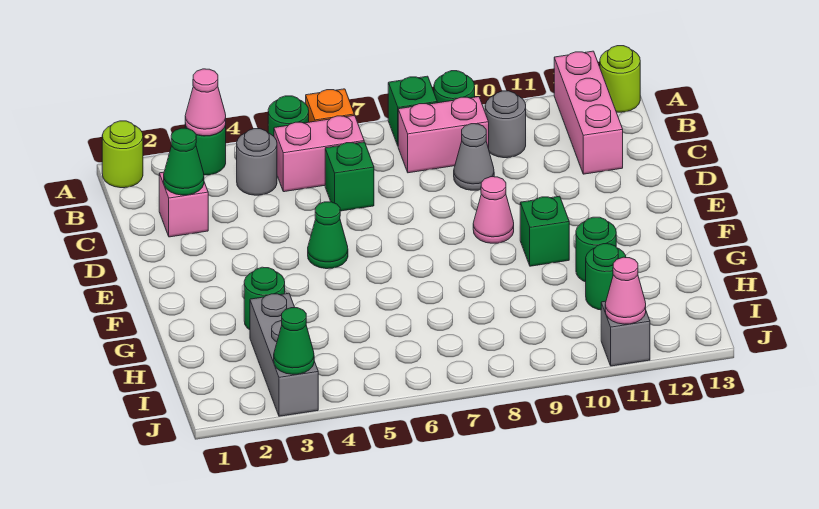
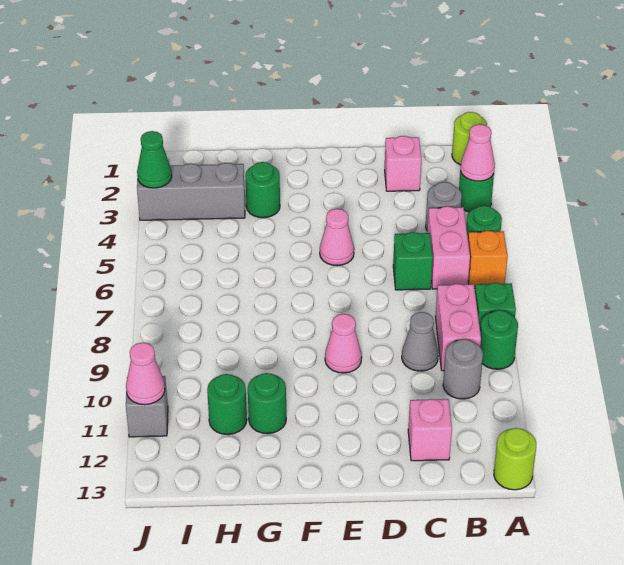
pink brick A12:C12 level 1 -> pink brick C12 level 1
green cone C2 level 2 -> none
green cone E5 level 1 -> pink cone E5 level 1
green brick F10 level 1 -> none

